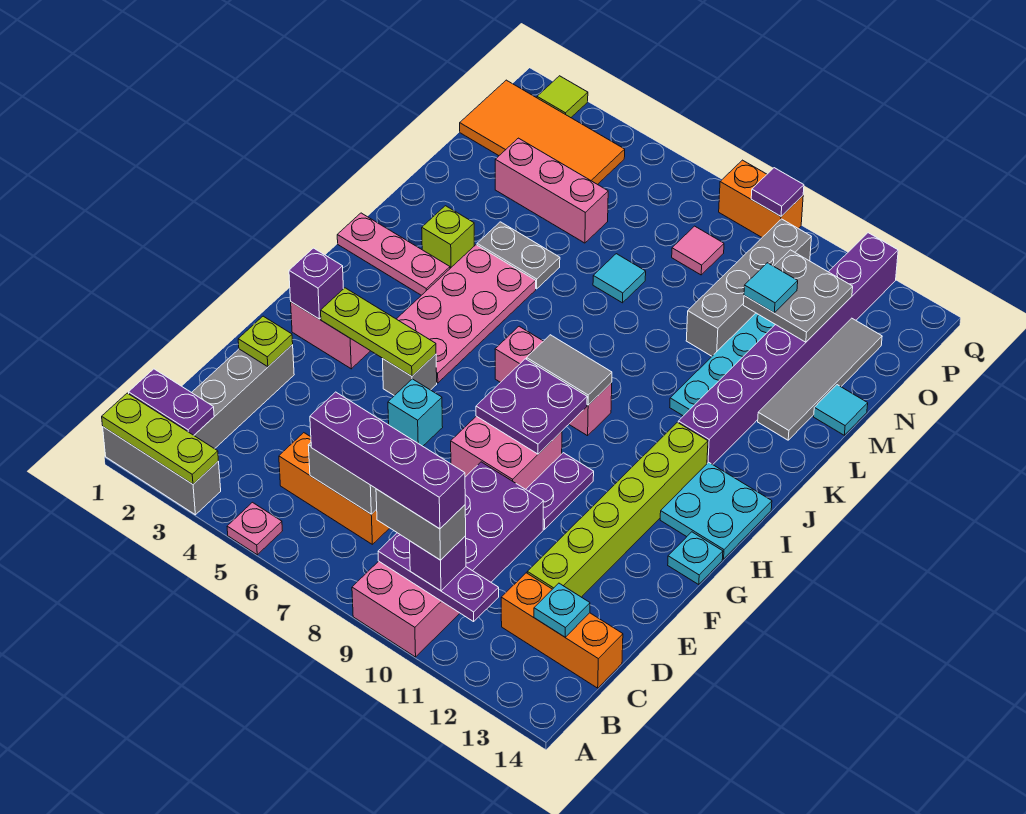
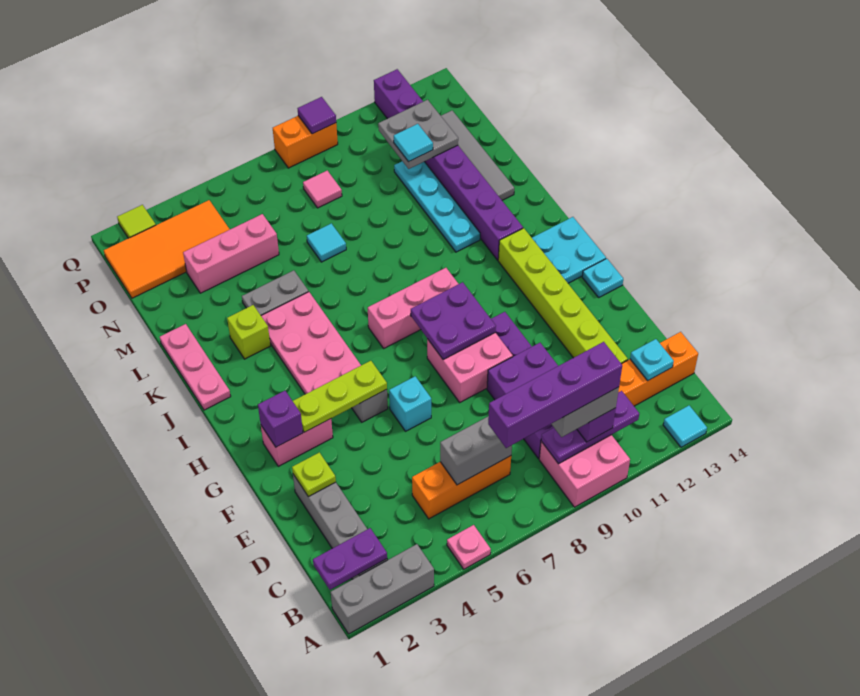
lime plate A1:A3 level 2 -> none
grey tile I8:I9 level 2 -> none
pink plate J1:J3 level 1 -> pink plate J1:L1 level 1
grey brick M10:P10 level 1 -> none
cyan tile M14 level 1 -> cyan tile A13 level 1

